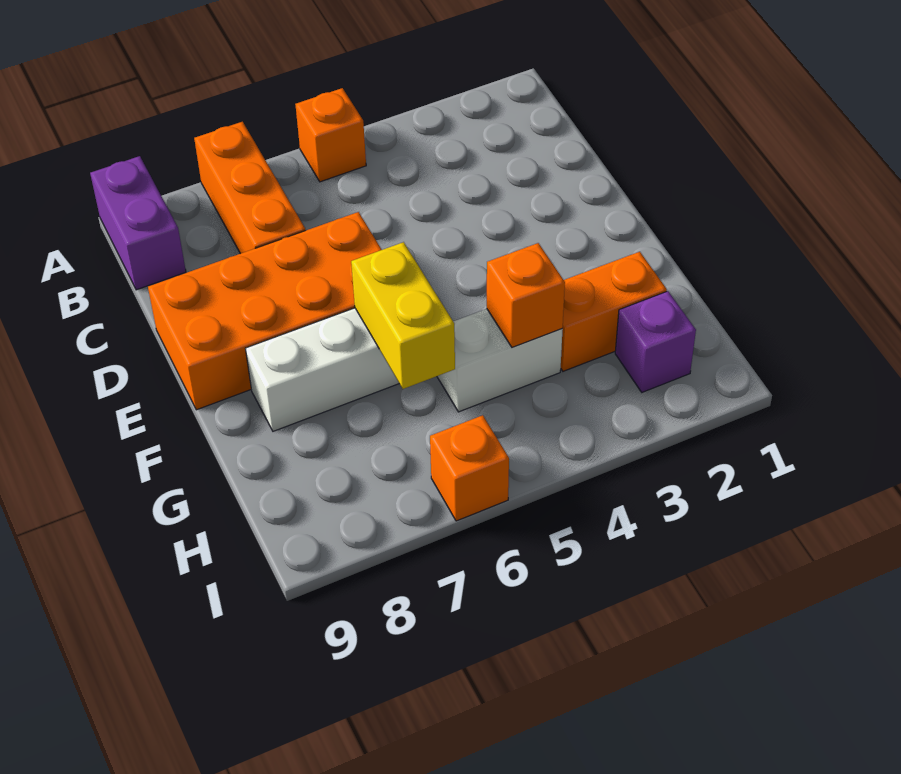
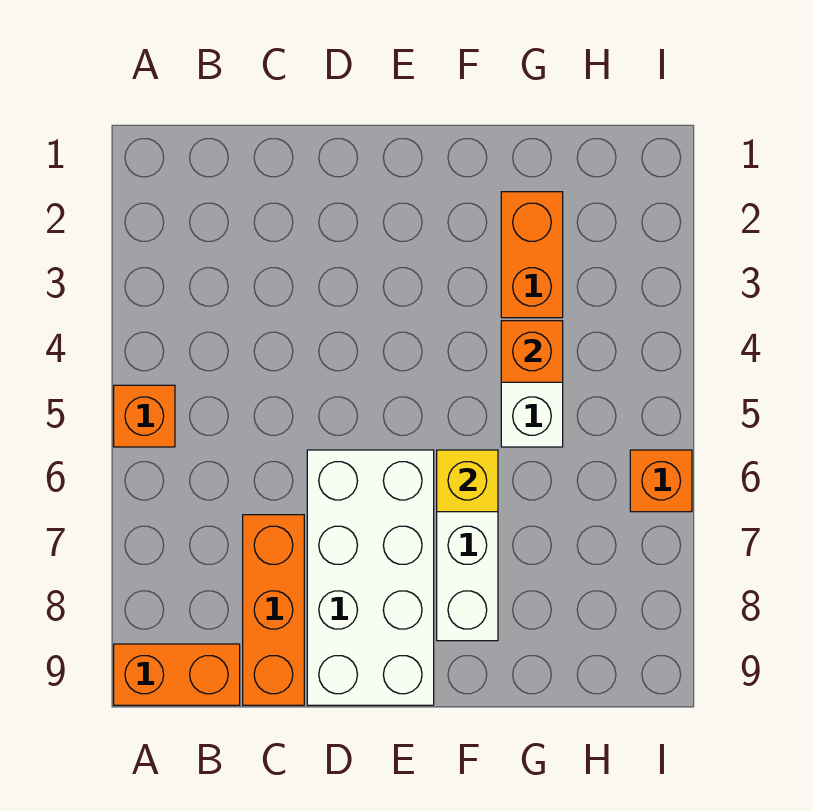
orange brick A7:C7 level 1 -> orange brick C7:C9 level 1
purple brick A9:B9 level 1 -> orange brick A9:B9 level 1
orange brick D6:E9 level 1 -> white brick D6:E9 level 1
yellow brick F6:G6 level 2 -> yellow brick F6 level 2
purple brick H2 level 1 -> none

